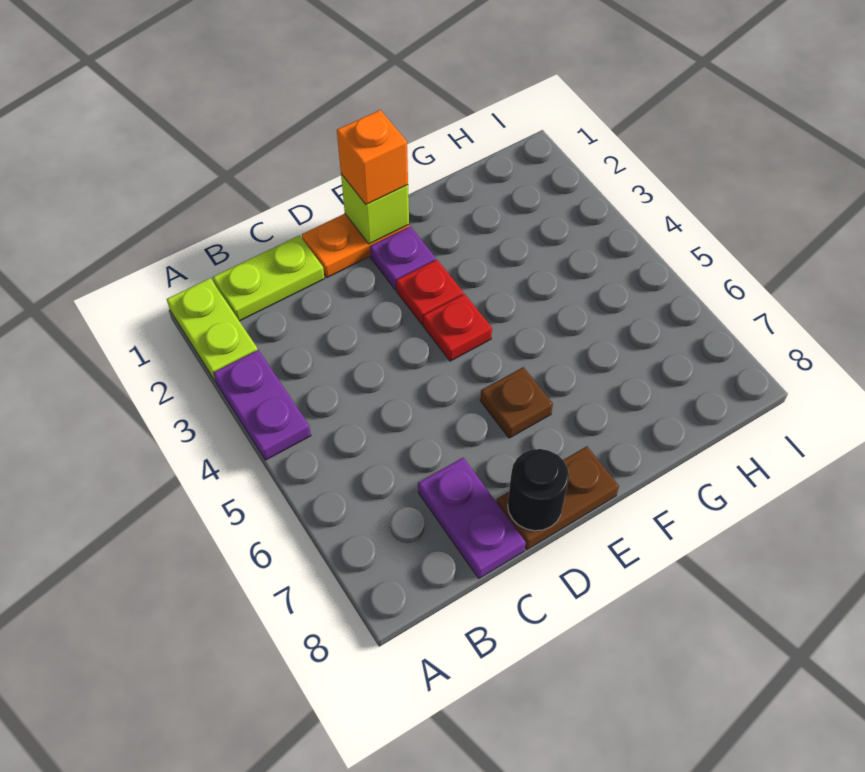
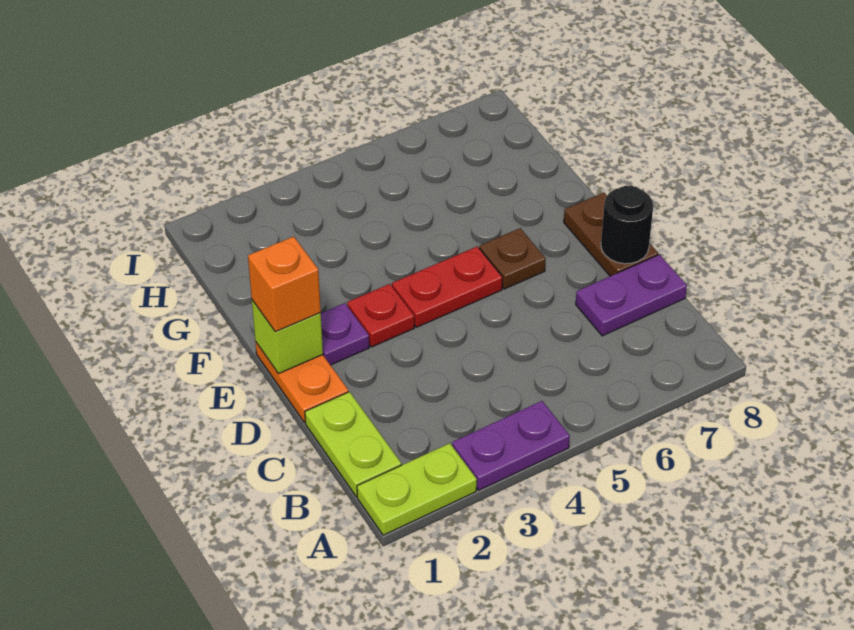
red plate E4 level 1 -> red plate E4:E5 level 1

